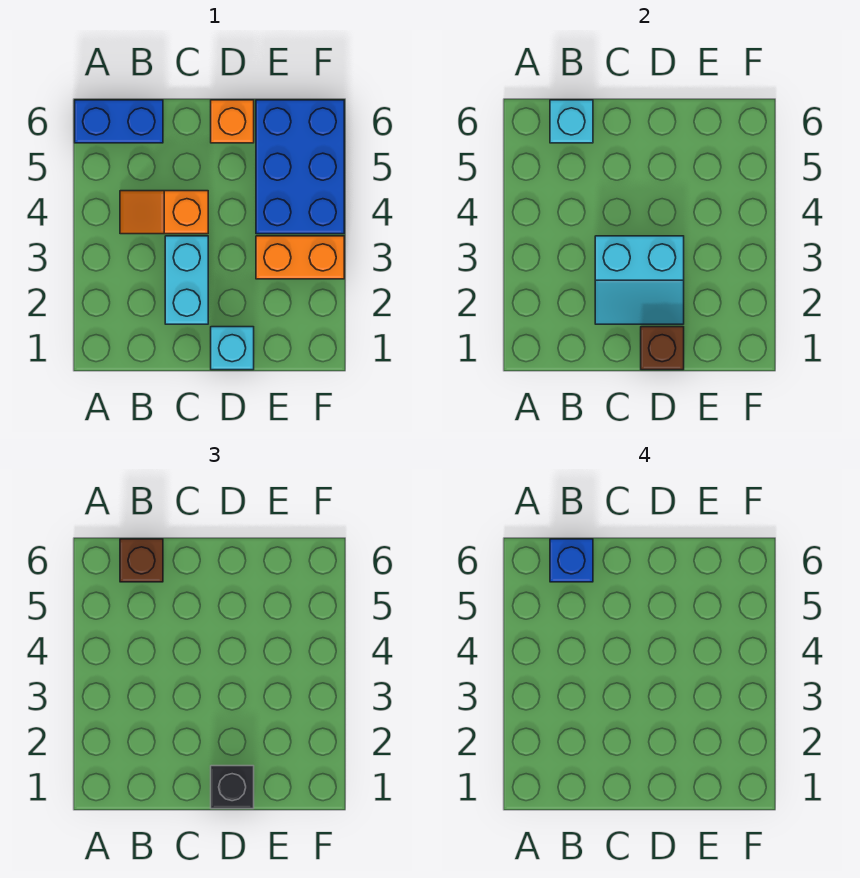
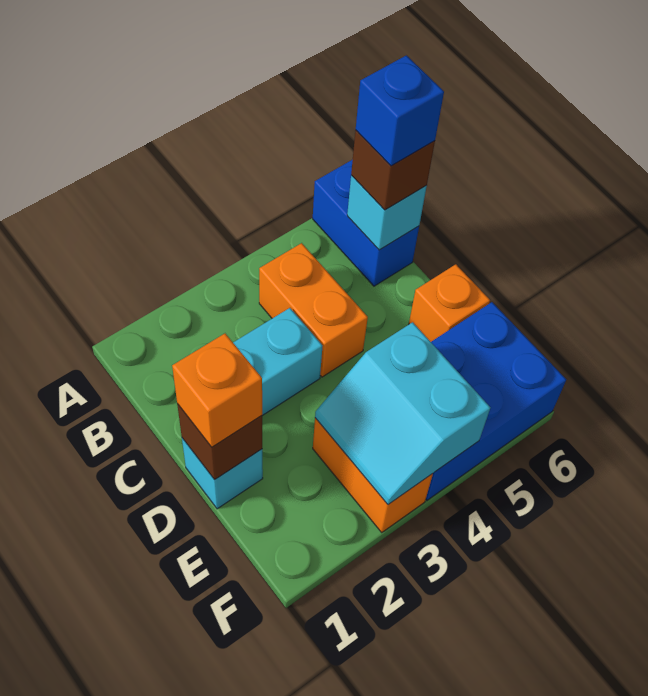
orange slope B4:C4 level 1 top C -> orange brick B4:C4 level 1
cyan slope C2:D3 level 2 top 3 -> cyan slope E3:F4 level 2 top 4
black brick D1 level 3 -> orange brick D1 level 3

